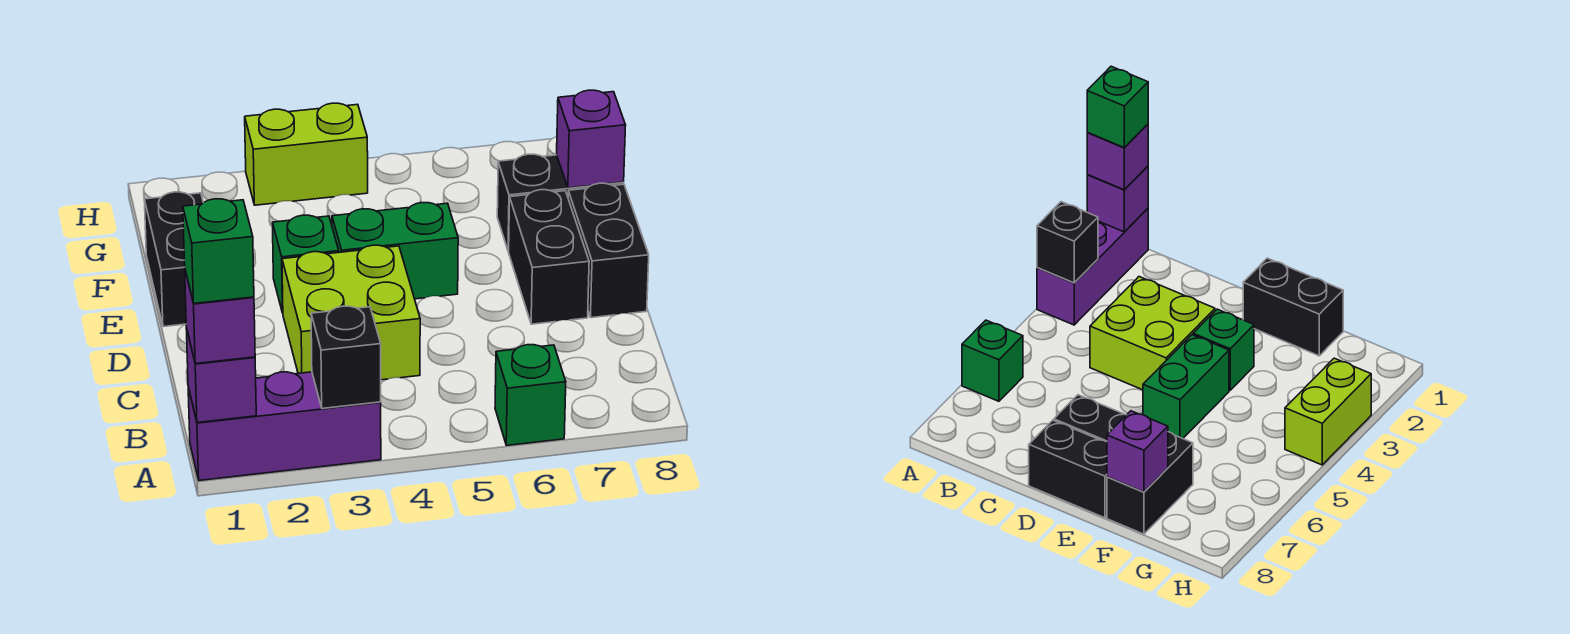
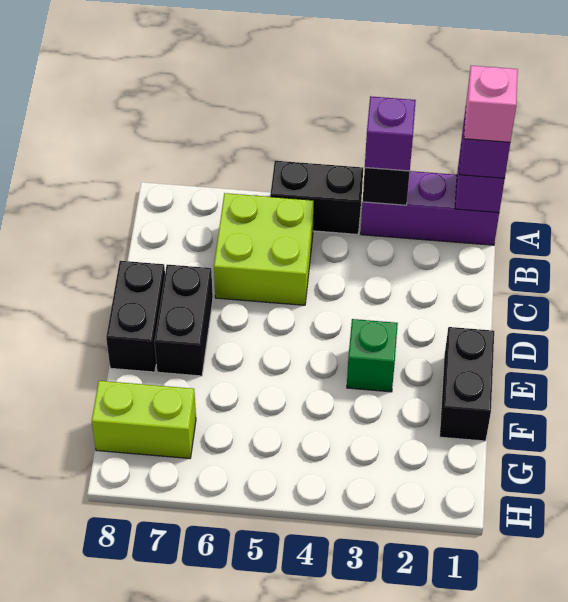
green brick A1 level 4 -> pink brick A1 level 4
green brick A6 level 1 -> none
lime brick C3:D4 level 1 -> lime brick B5:C6 level 1
green brick E4:E5 level 1 -> none
black brick F7:F8 level 1 -> black brick A4:A5 level 1
purple brick F8 level 2 -> purple brick A3 level 3
lime brick H3:H4 level 1 -> lime brick G7:G8 level 1

